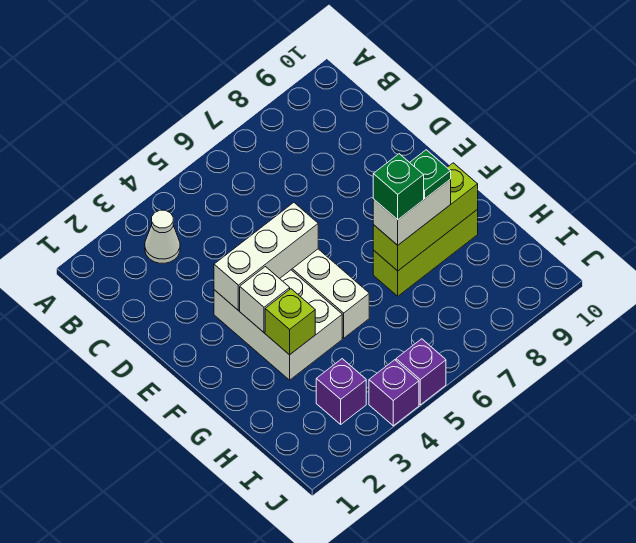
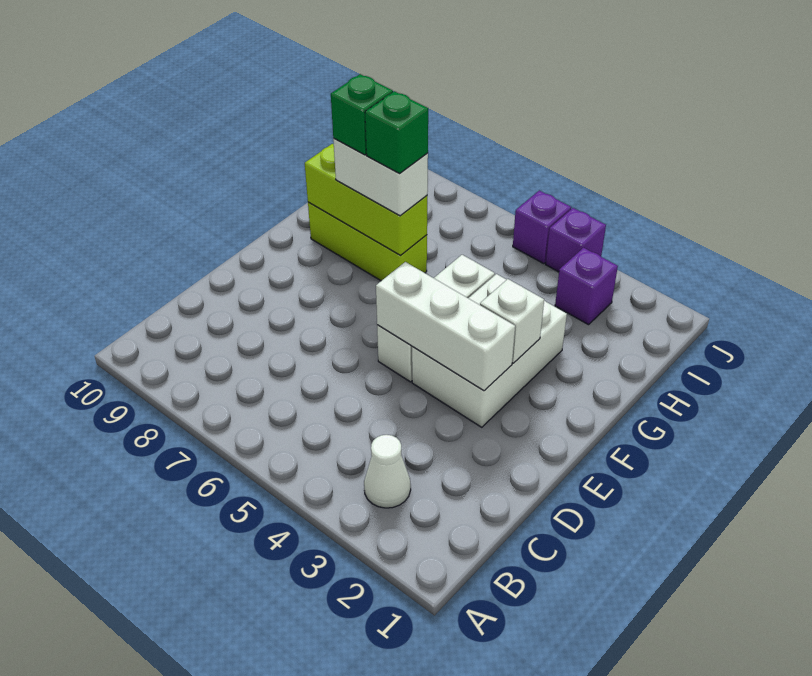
lime brick G3 level 2 -> none
green plate G8 level 4 -> green brick G8 level 4

